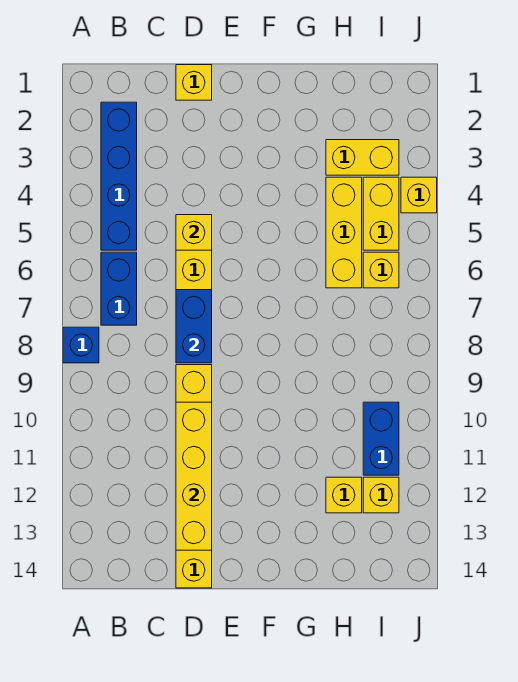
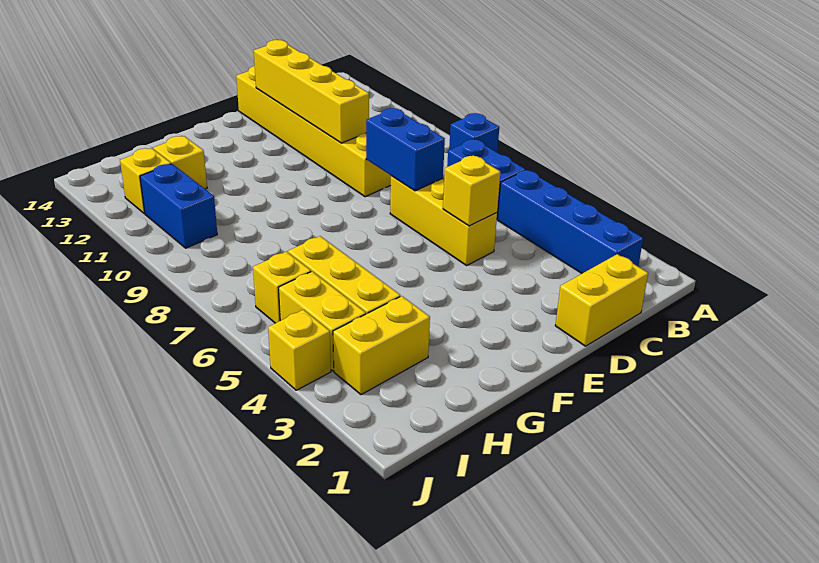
yellow brick D1 level 1 -> yellow brick C1:D1 level 1

